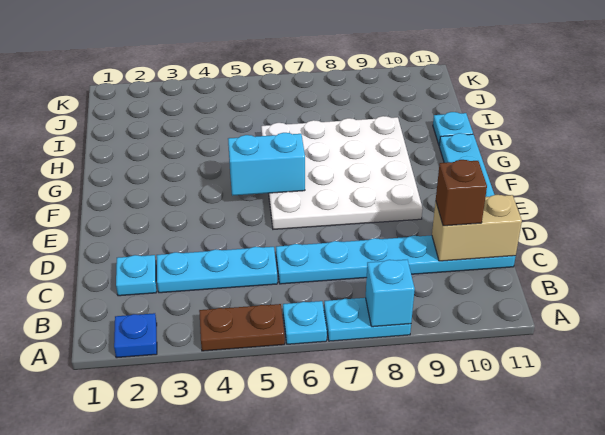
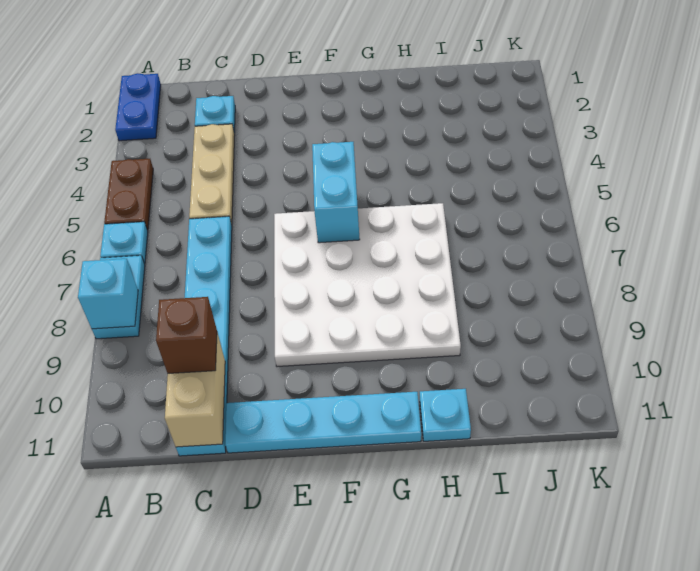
blue plate A2 level 1 -> blue plate A1:A2 level 1
cyan plate C3:C5 level 1 -> tan plate C3:C5 level 1

